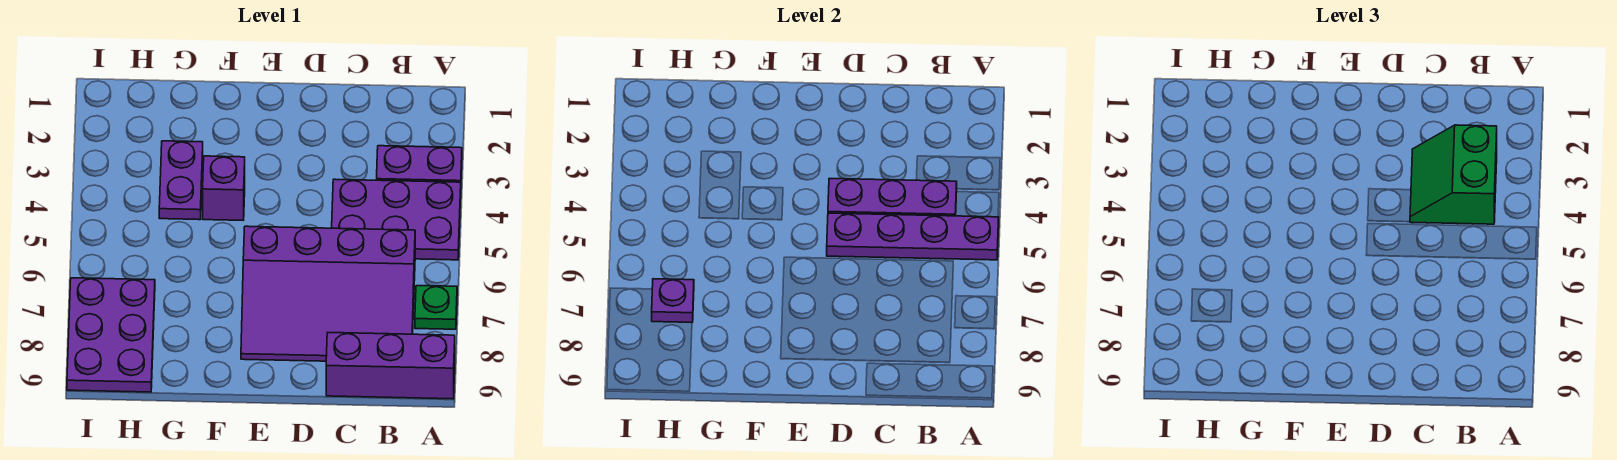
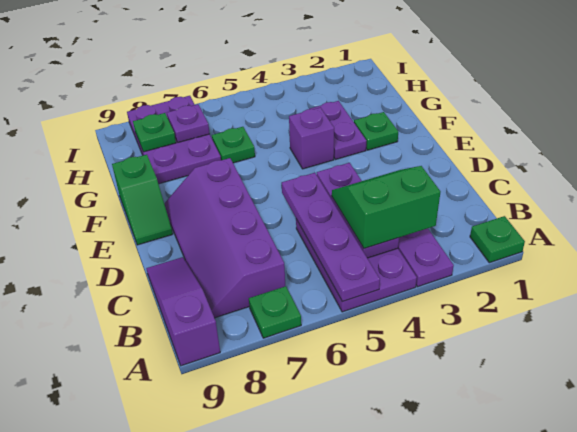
none -> green plate A1 level 1
purple brick A9:C9 level 1 -> purple slope A9:C9 level 1 top A
purple slope B6:E8 level 1 top 6 -> purple slope B7:E8 level 1 top 7
none -> green slope E9:F9 level 1 top F
none -> green plate F2 level 1
purple plate G3:G4 level 1 -> purple plate F3:G3 level 1
none -> green plate G6 level 1
purple plate H7:I9 level 1 -> purple plate G7:I8 level 1
none -> green plate H8 level 2

